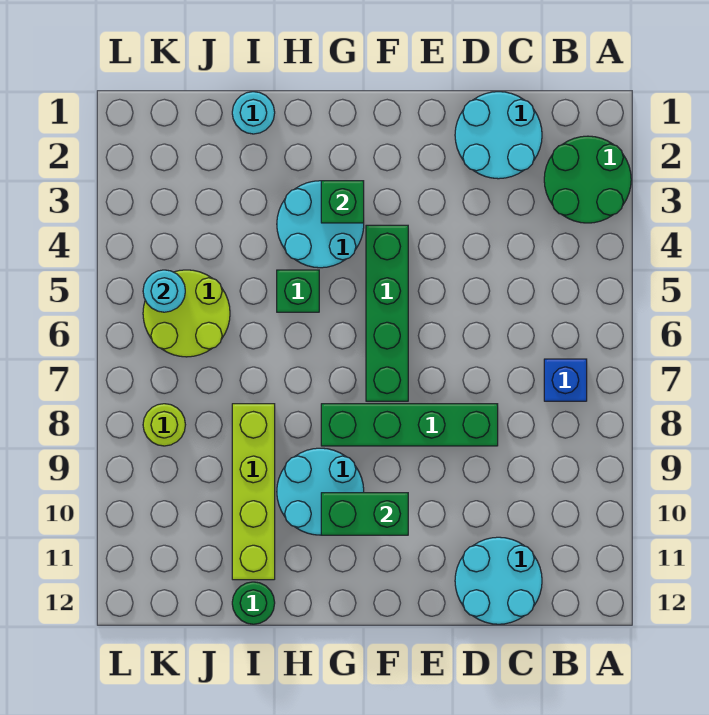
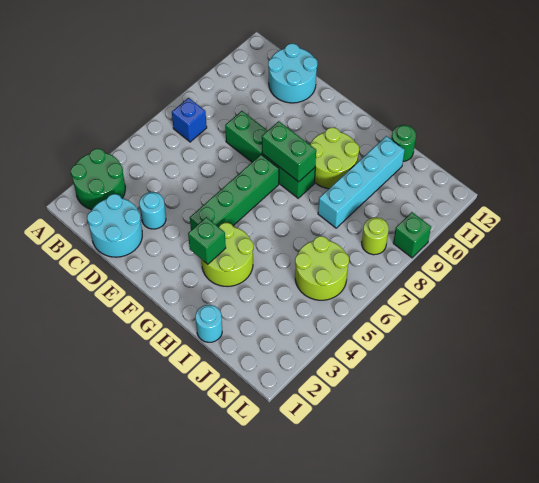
green brick F10:G10 level 2 -> green brick F8:G8 level 2
cyan round brick G3:H4 level 1 -> lime round brick G3:H4 level 1
cyan round brick G9:H10 level 1 -> lime round brick G9:H10 level 1
green brick H5 level 1 -> green brick L9 level 1
lime brick I8:I11 level 1 -> cyan brick I8:I11 level 1
cyan round brick K5 level 2 -> cyan round brick D3 level 1

